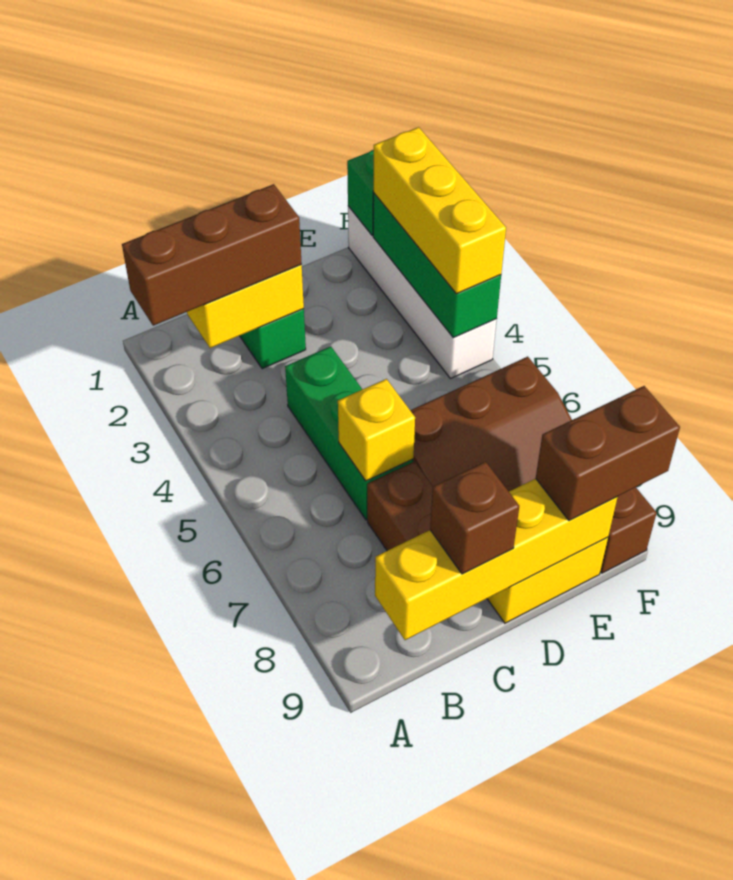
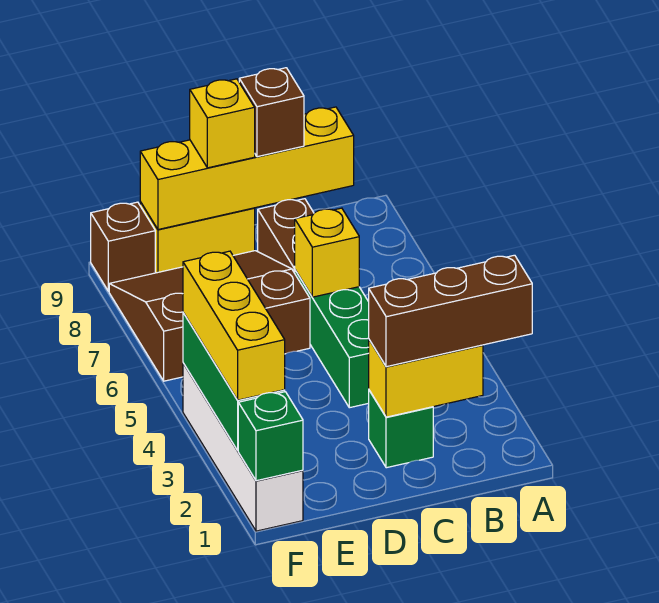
none -> yellow brick D9 level 3
brown brick E9:F9 level 3 -> none

